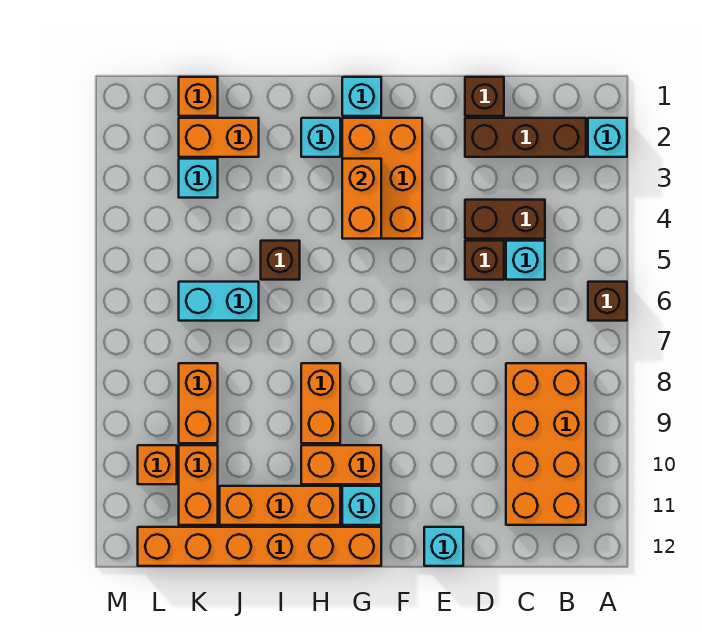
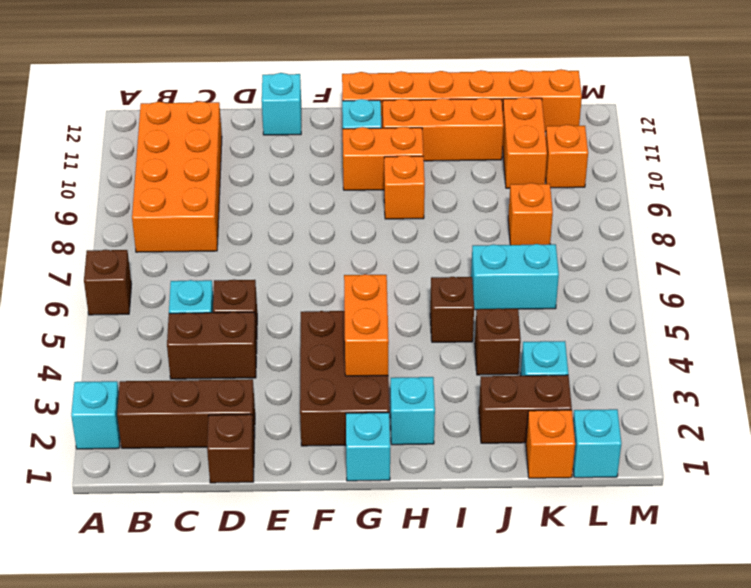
orange brick F2:G4 level 1 -> brown brick F2:G4 level 1
orange brick H8:H9 level 1 -> orange brick H9 level 1
orange brick J2:K2 level 1 -> brown brick J2:K2 level 1
none -> brown brick J4 level 1
orange brick K8:K9 level 1 -> orange brick K8 level 1
none -> cyan brick L1 level 1

